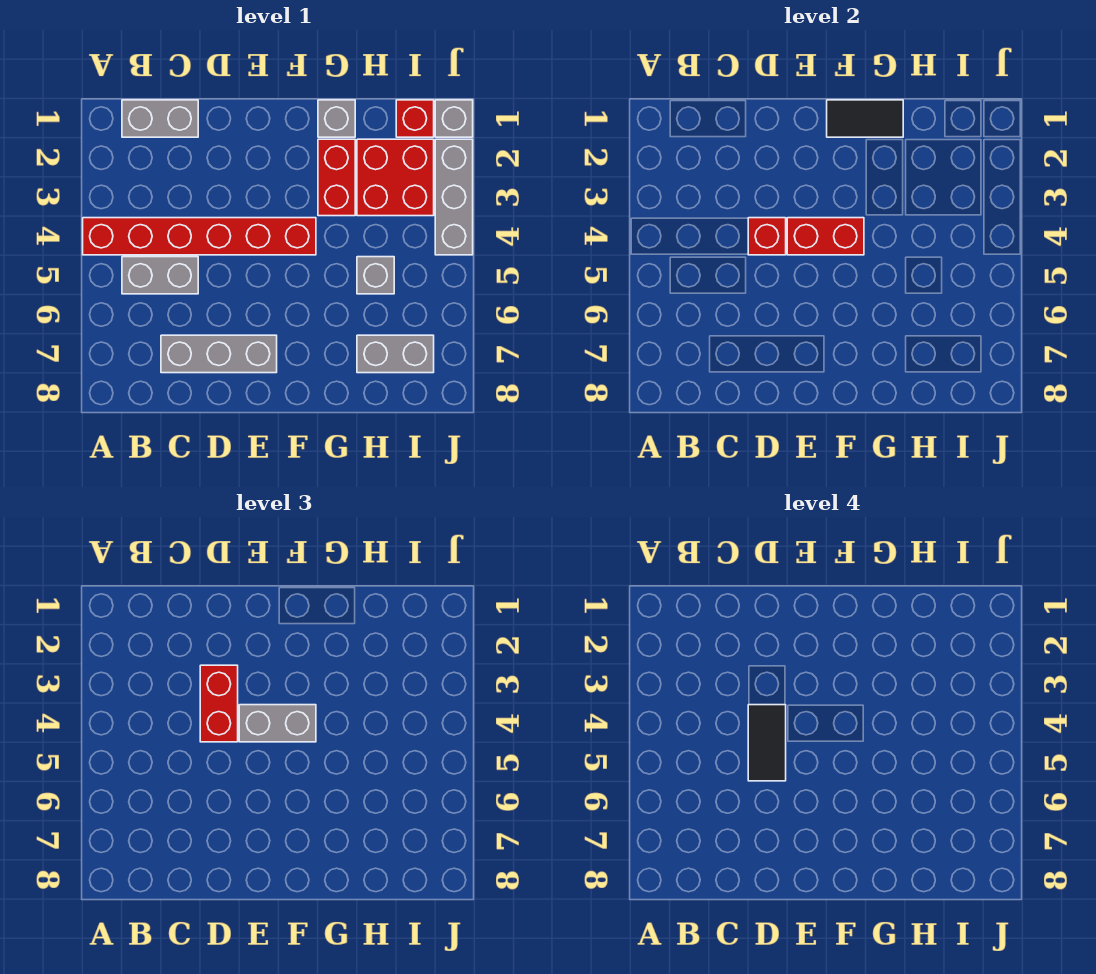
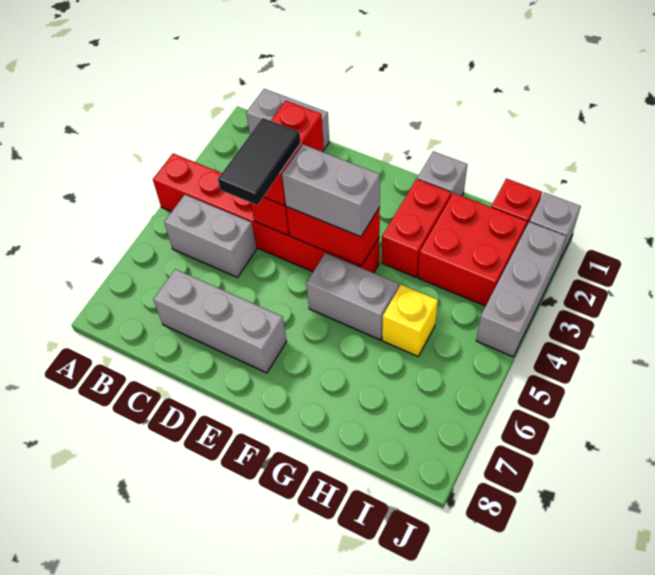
black tile F1:G1 level 2 -> none
grey brick H5 level 1 -> yellow brick H5 level 1
grey brick H7:I7 level 1 -> grey brick F5:G5 level 1

